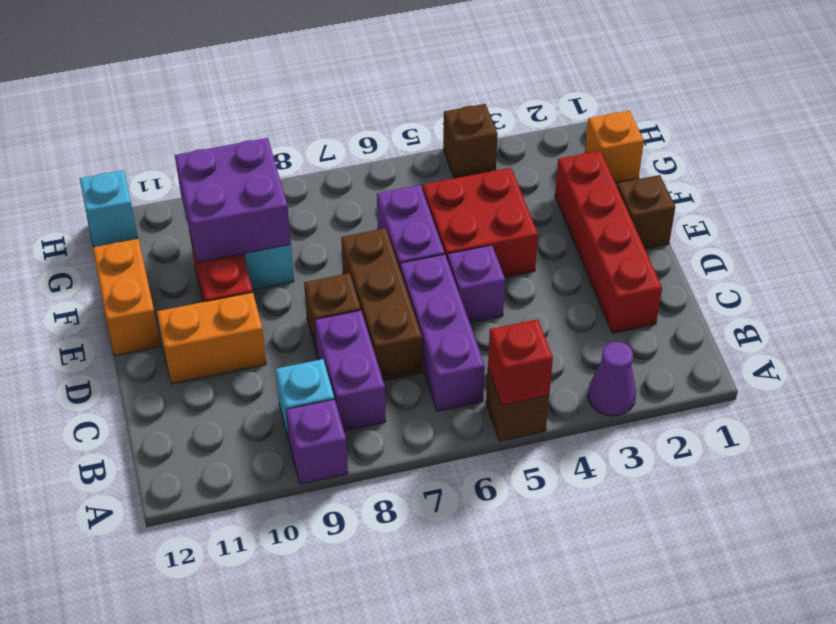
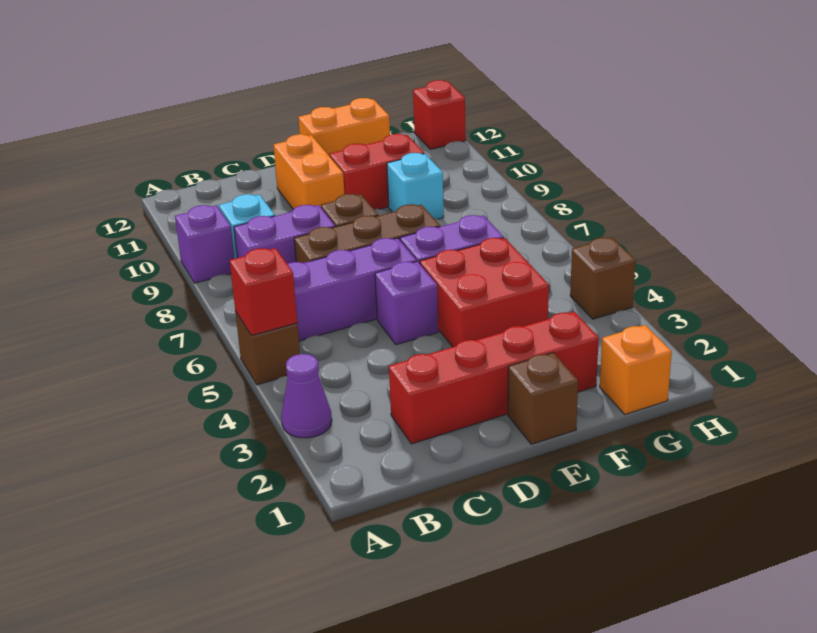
purple brick F9:G10 level 2 -> none
cyan brick H12 level 1 -> red brick H12 level 1

